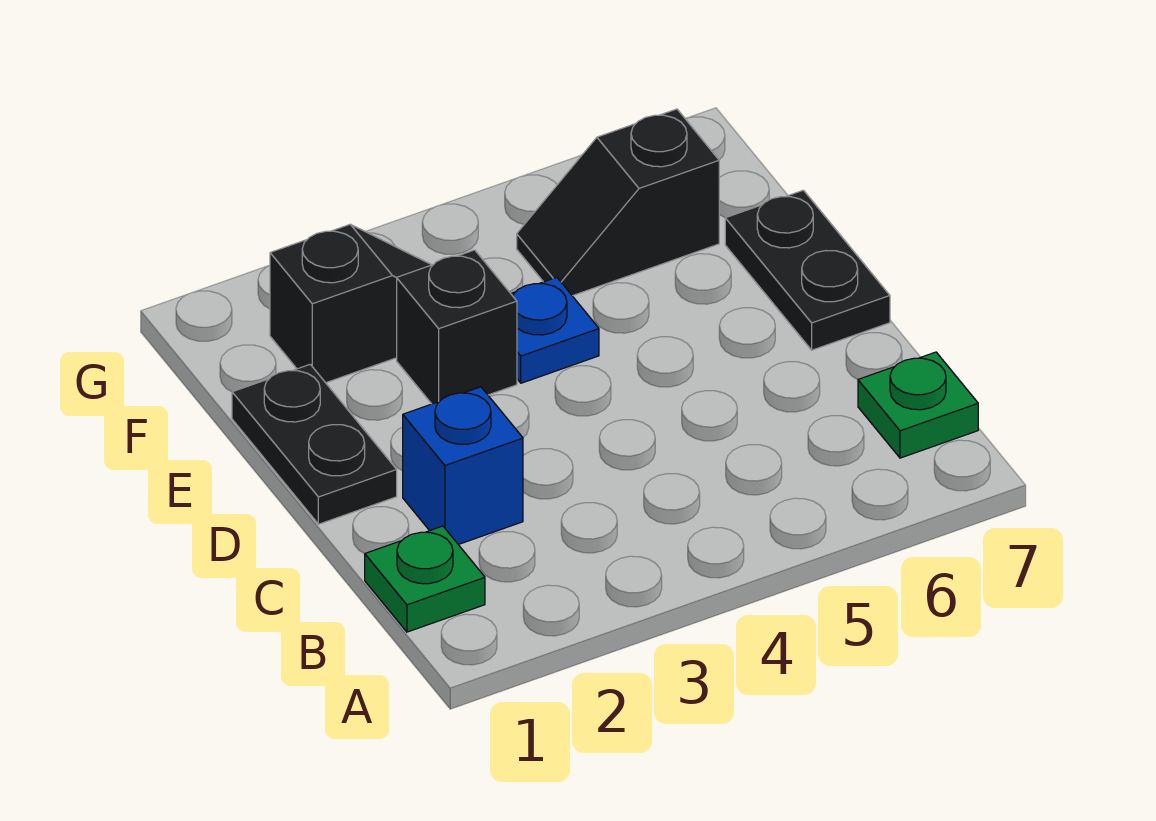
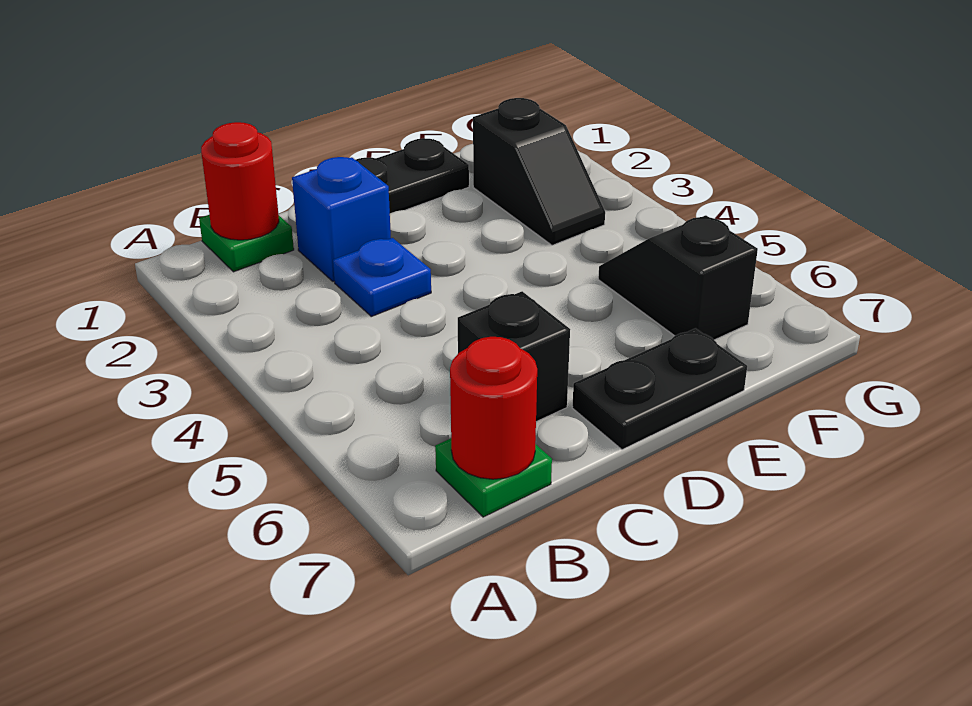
none -> red round brick B1 level 2
none -> red round brick B7 level 2
black brick E3 level 1 -> black brick C6 level 1
blue plate E4 level 1 -> blue plate C3 level 1

